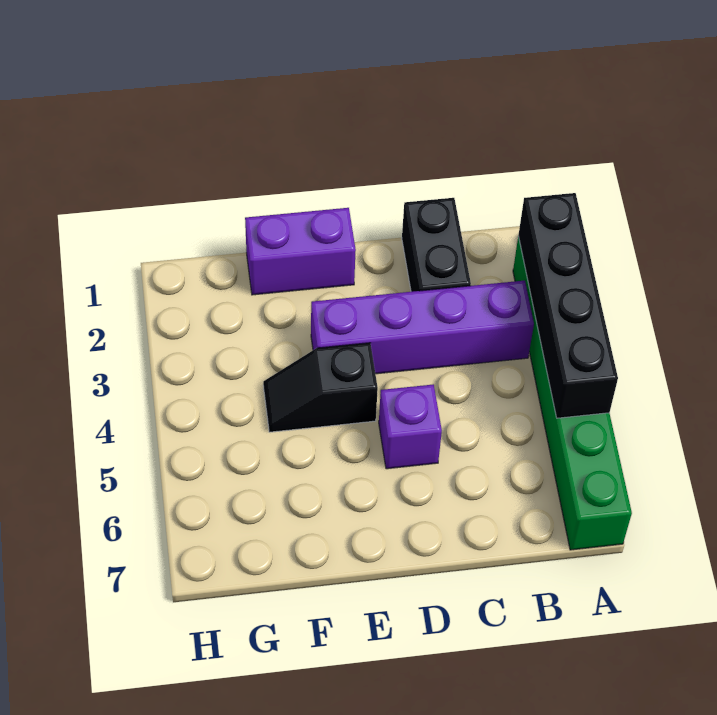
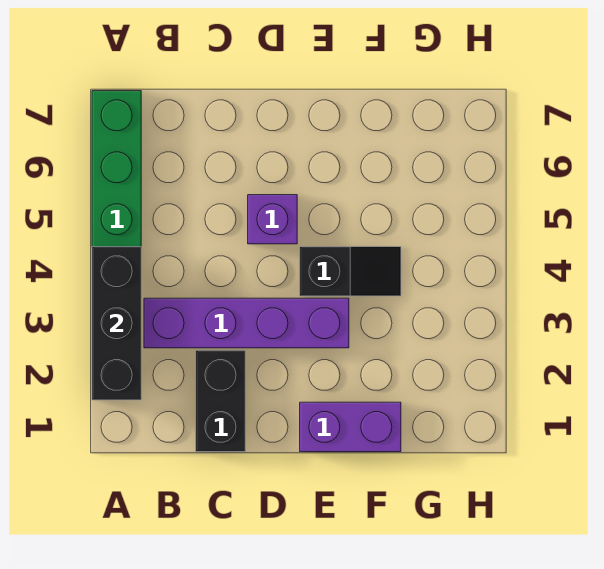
black brick A2:A5 level 2 -> black brick A2:A4 level 2

